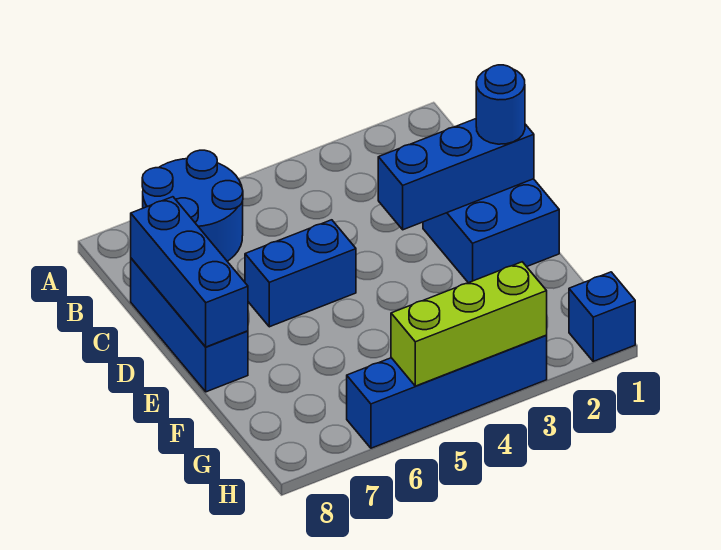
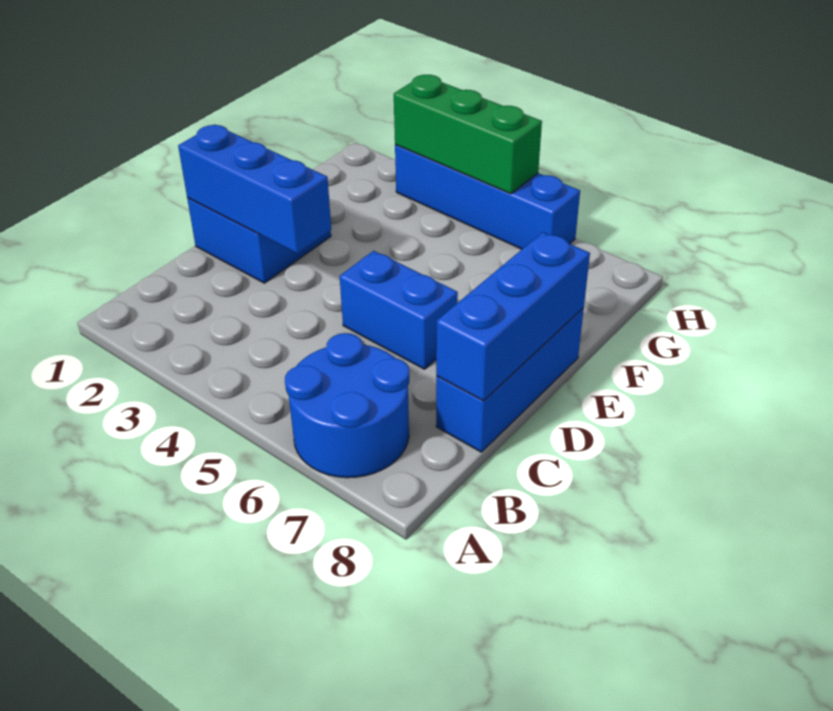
blue round brick D1 level 3 -> none
blue brick H1 level 1 -> none
lime brick H3:H5 level 2 -> green brick H3:H5 level 2

